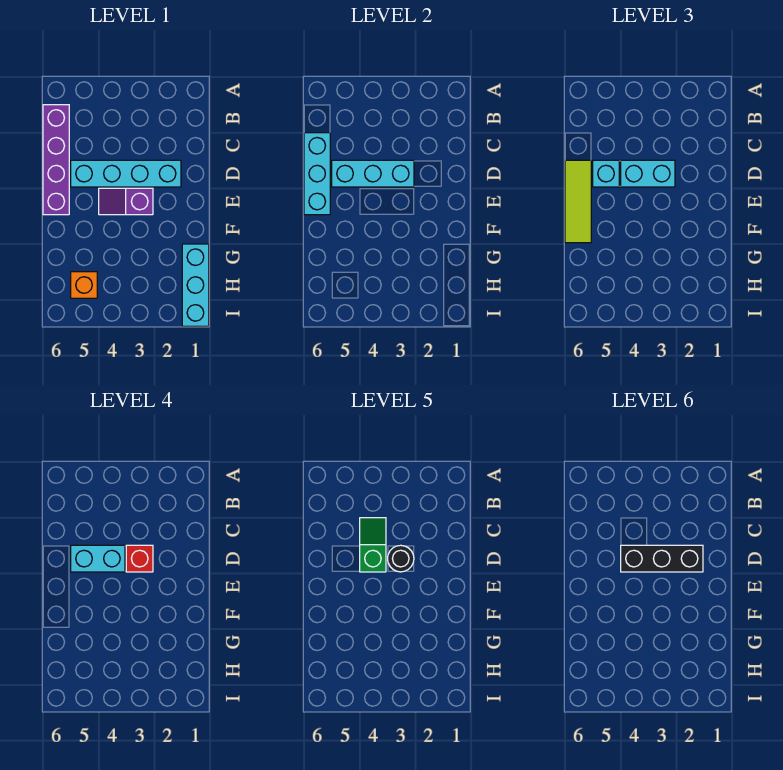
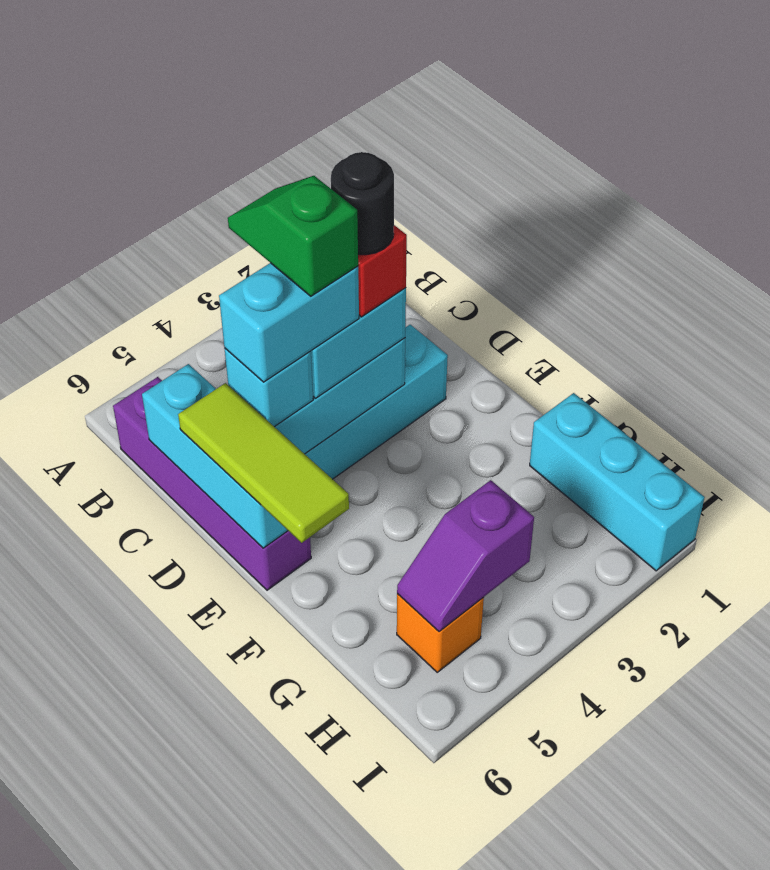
black brick D2:D4 level 6 -> none
purple slope E3:E4 level 1 top 3 -> purple slope H4:H5 level 2 top 4

